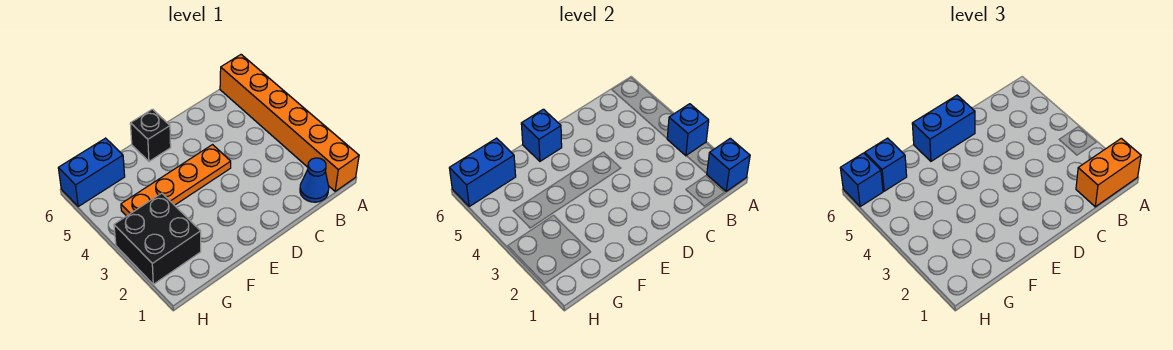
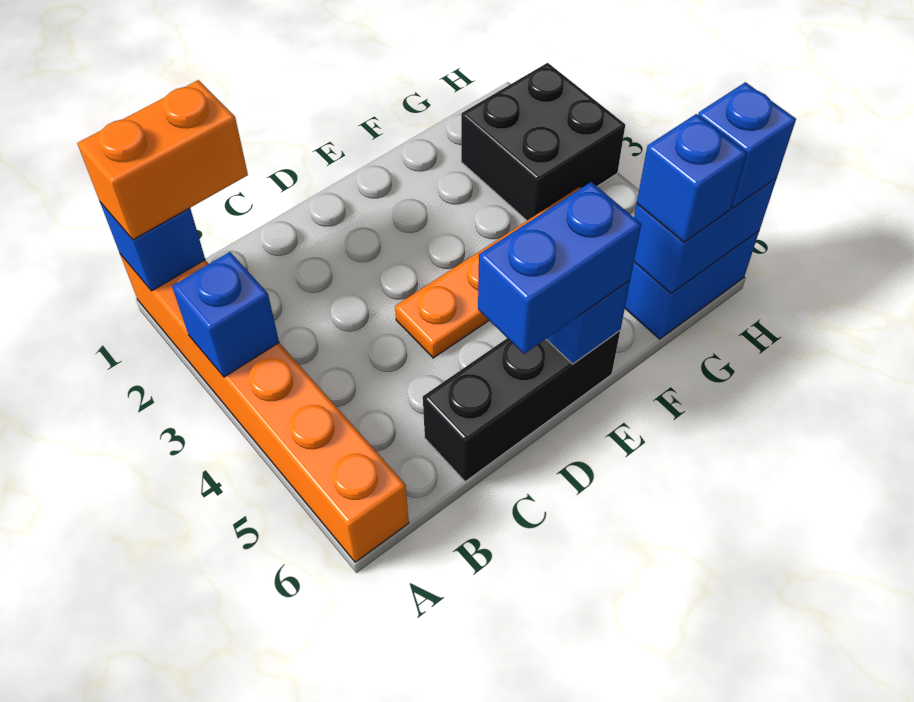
blue cone B1 level 1 -> none
black brick E6 level 1 -> black brick C6:E6 level 1

